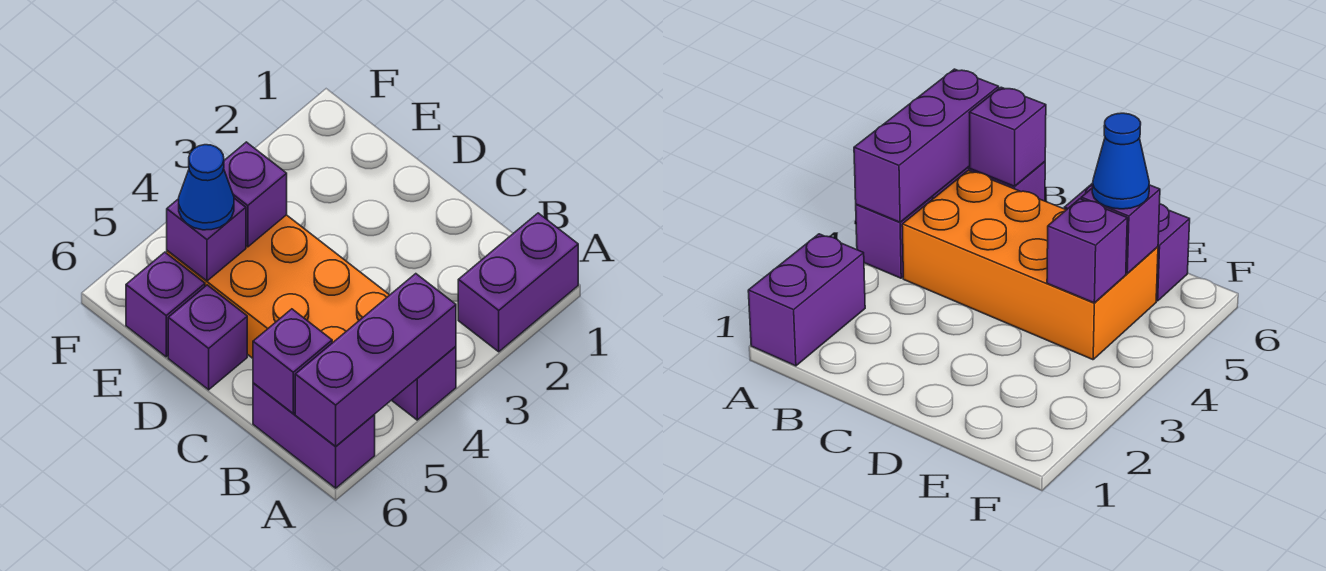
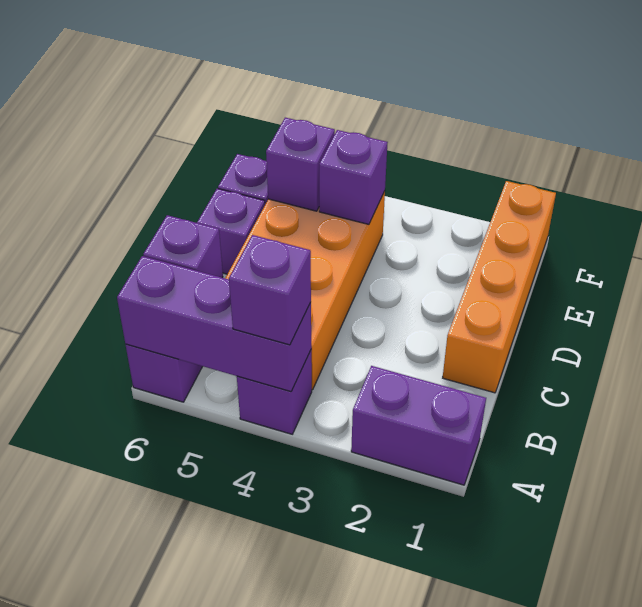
none -> purple brick A4 level 3
none -> orange brick C1:F1 level 1
blue cone E5 level 3 -> none

